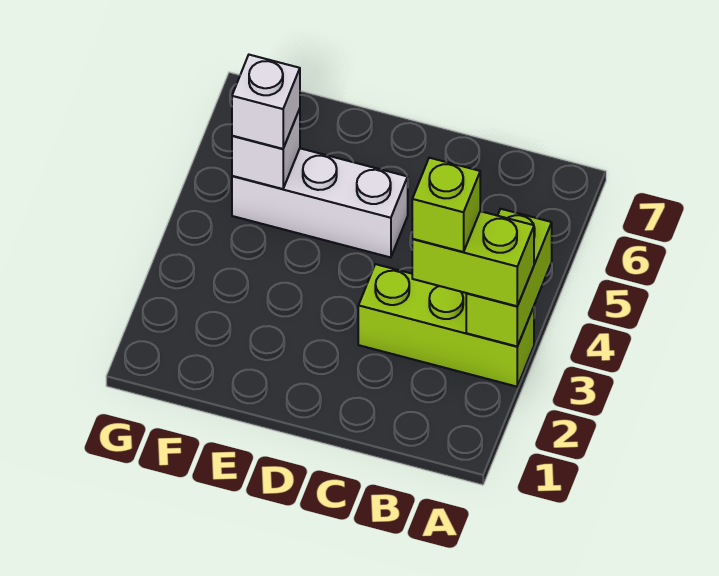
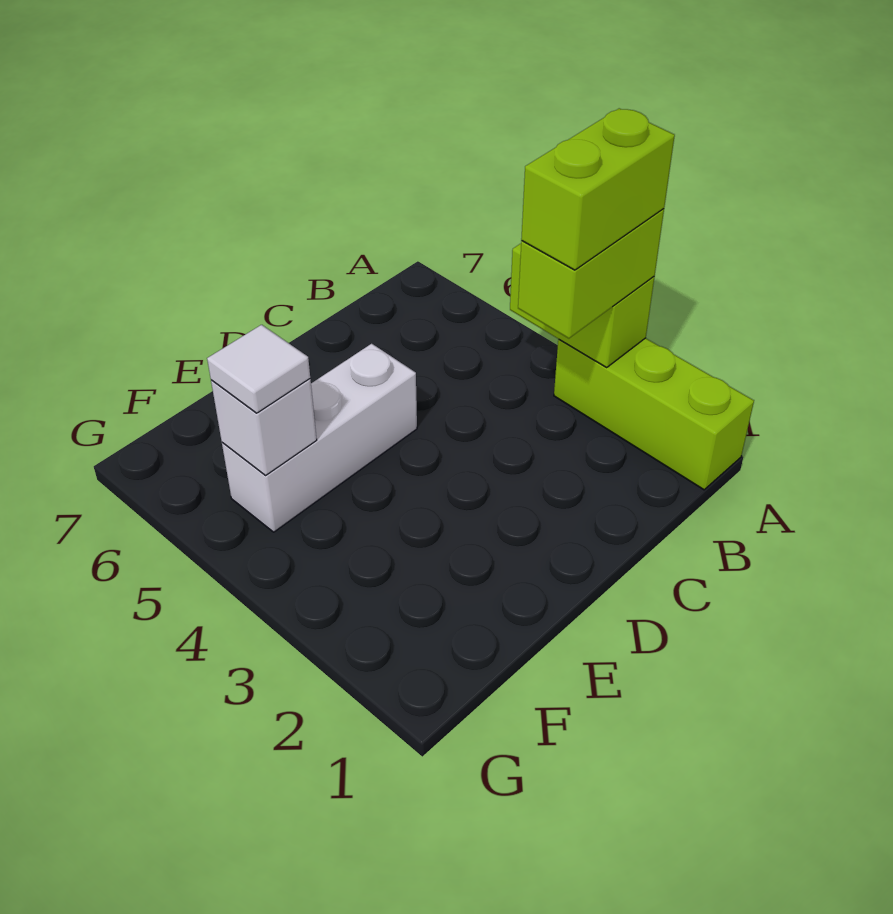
lime brick A3:C3 level 1 -> lime brick A1:A3 level 1
lime brick B3 level 4 -> lime brick A3:B3 level 4
white brick F5 level 3 -> white tile F5 level 3

